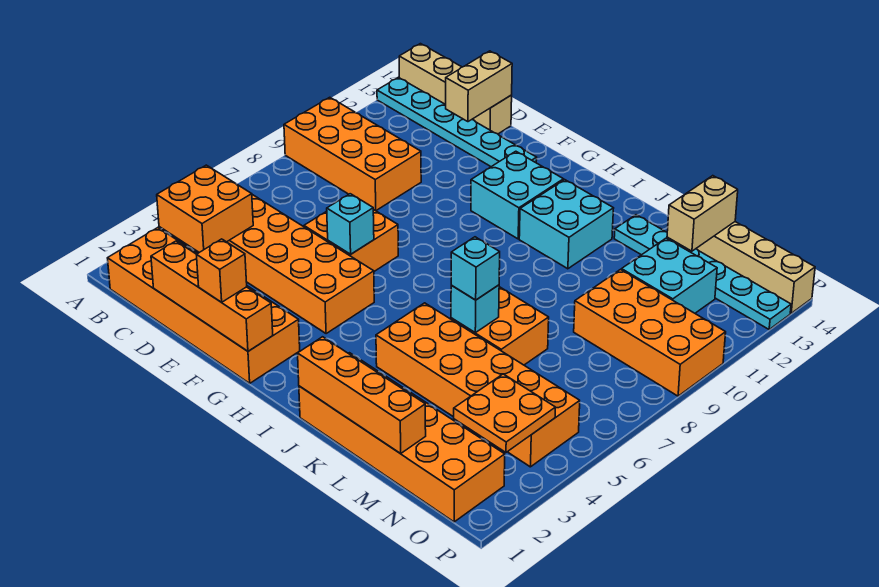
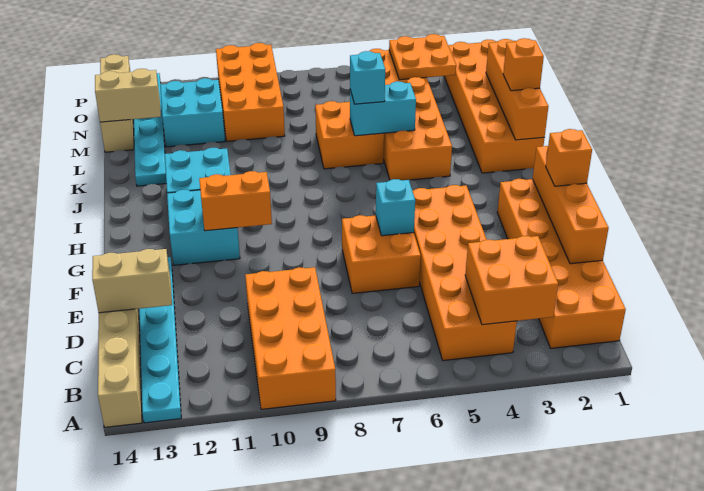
none -> orange brick G10:G11 level 2
none -> orange brick K1 level 3
cyan brick K6 level 2 -> cyan brick K5:K6 level 2

